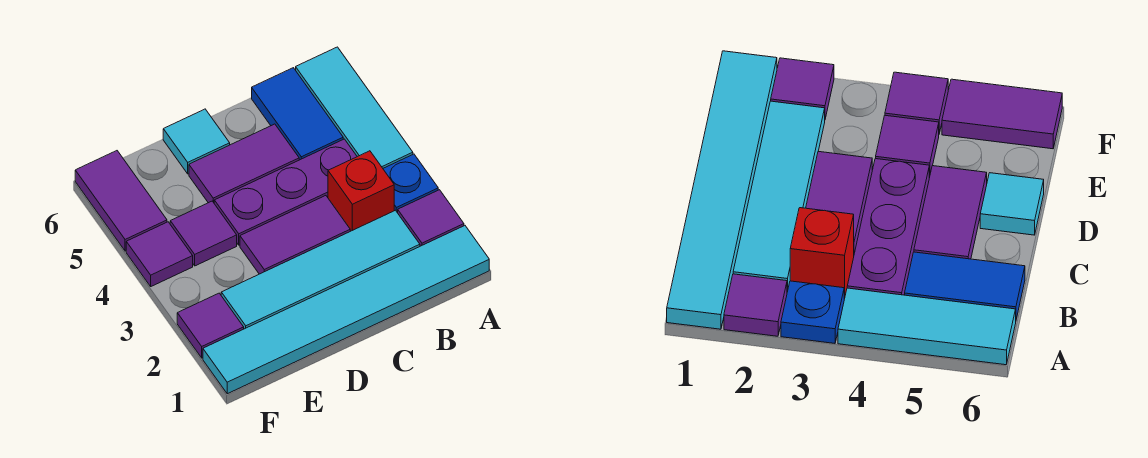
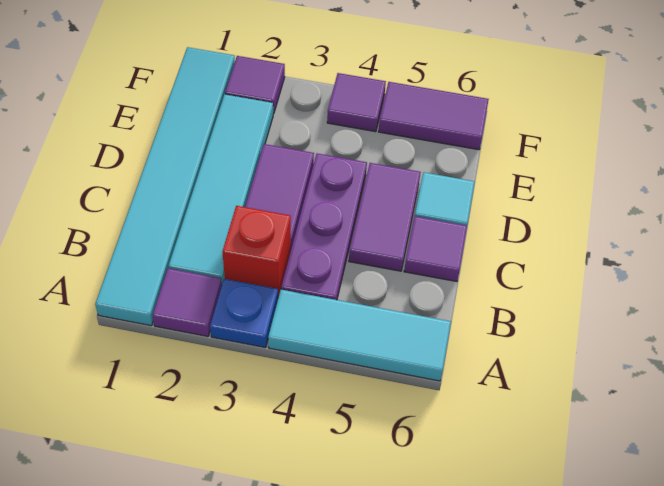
blue tile B5:B6 level 1 -> none
purple tile E4 level 1 -> purple tile C6 level 1

